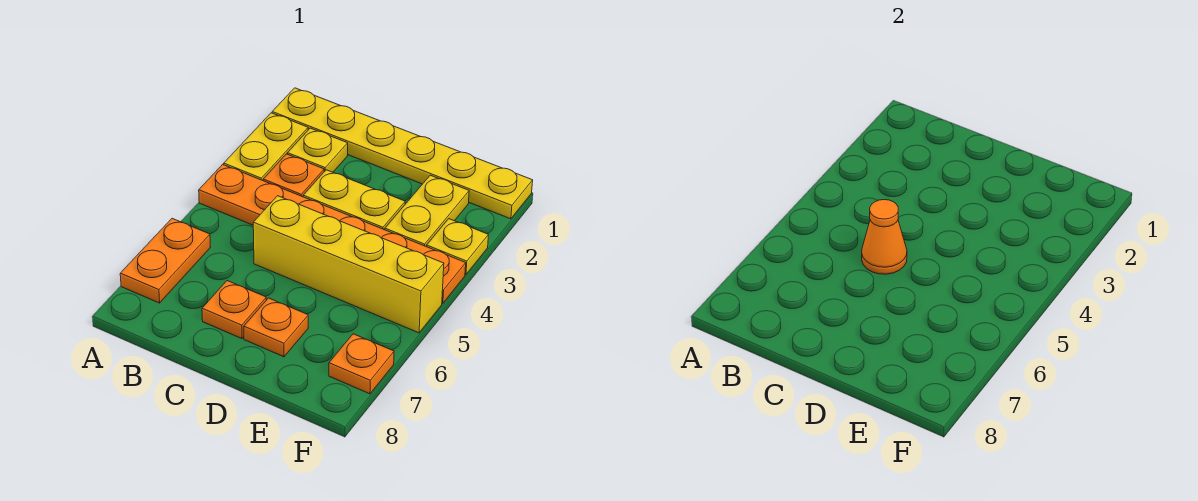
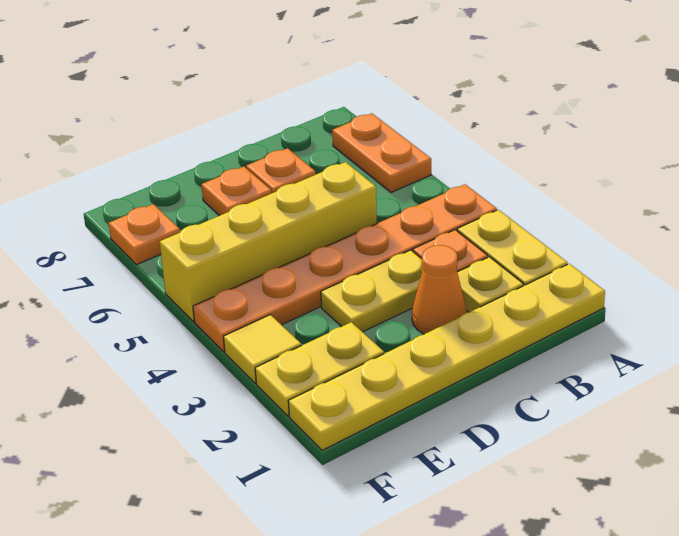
orange cone C5 level 2 -> orange cone C2 level 1
yellow plate E2:E3 level 1 -> yellow plate E2:F2 level 1
yellow plate F3 level 1 -> yellow tile F3 level 1

